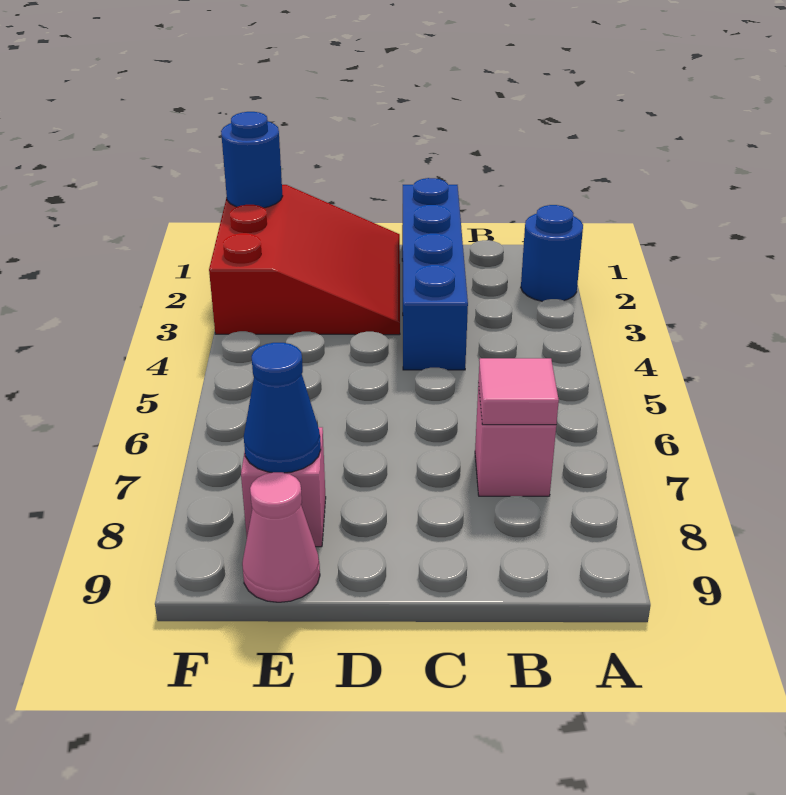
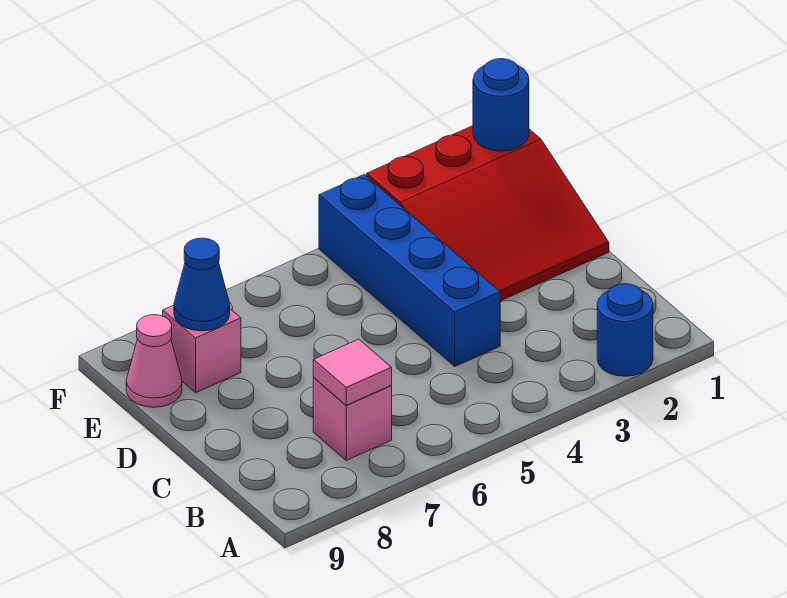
blue brick C1:C4 level 1 -> blue brick C4:F4 level 1

